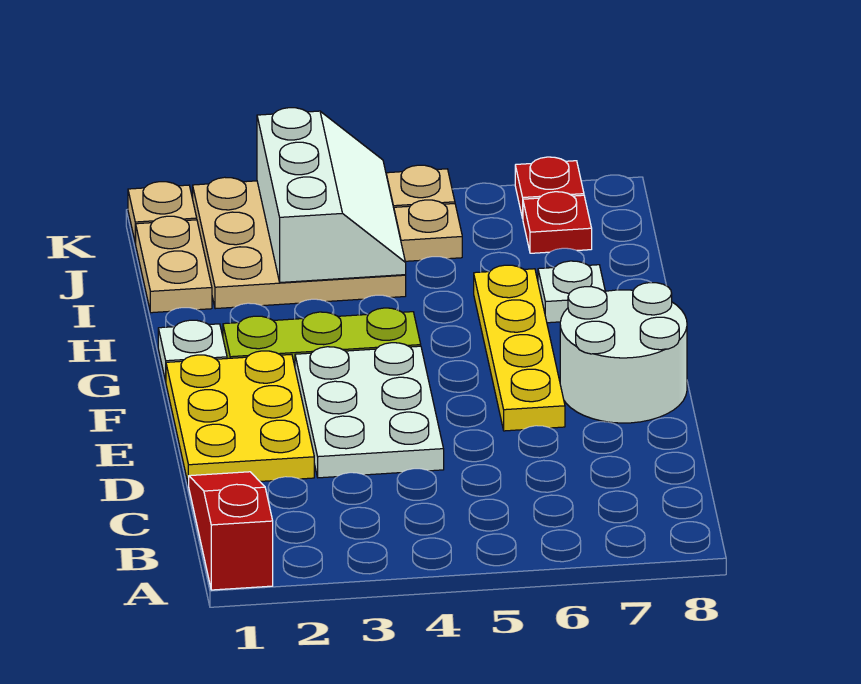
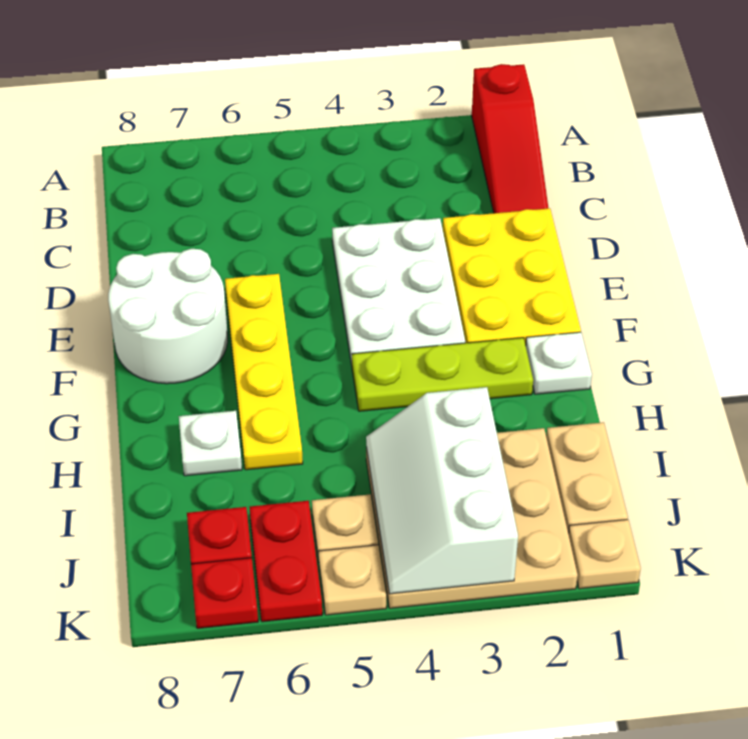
none -> red plate J6:K6 level 1

